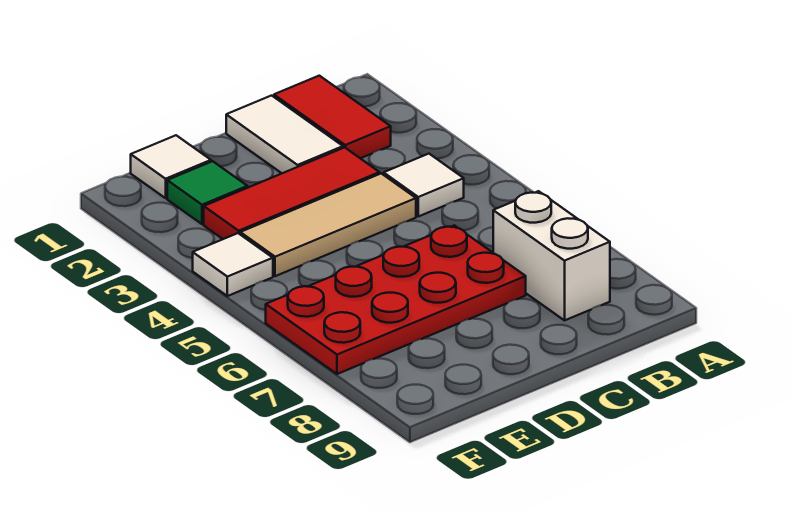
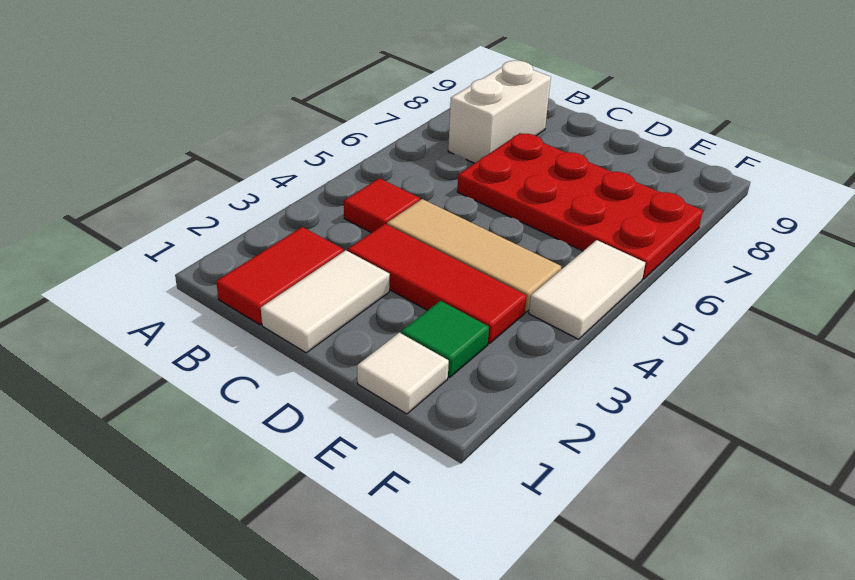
white tile B4 level 1 -> red tile B4 level 1
white tile F4 level 1 -> white tile F4:F5 level 1

